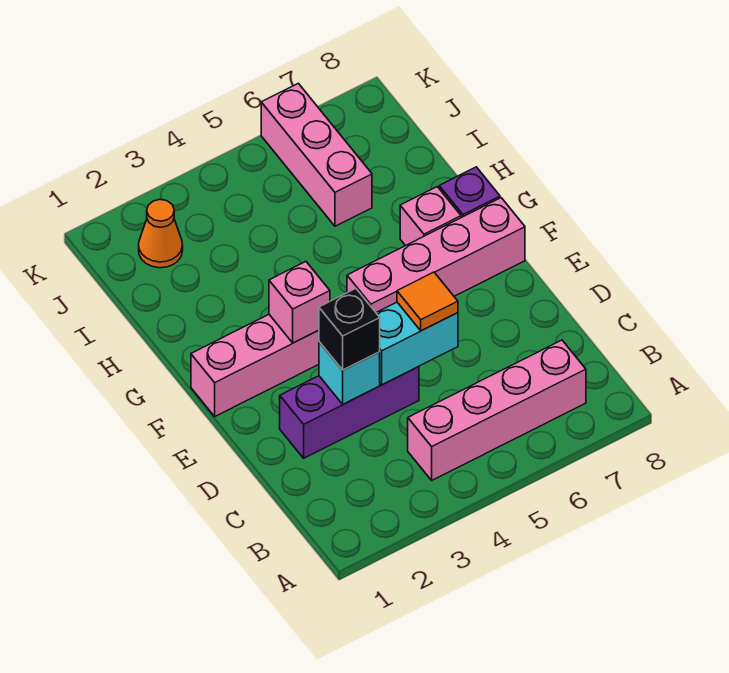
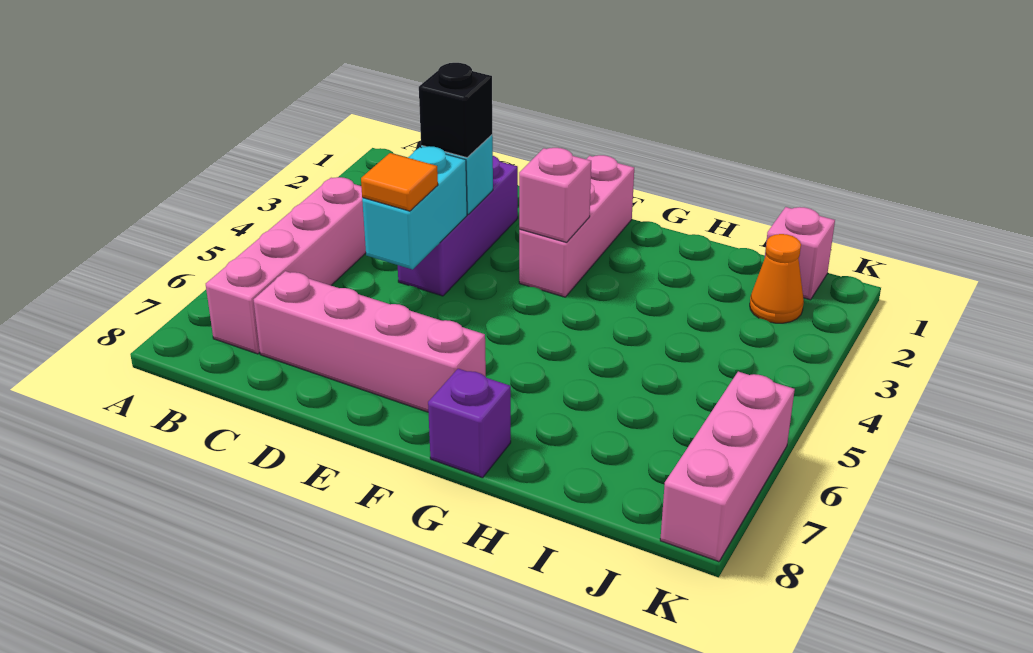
pink brick F5:F8 level 1 -> pink brick C7:F7 level 1
pink brick G7 level 1 -> pink brick J1 level 1
pink brick I6:K6 level 1 -> pink brick K6:K8 level 1

